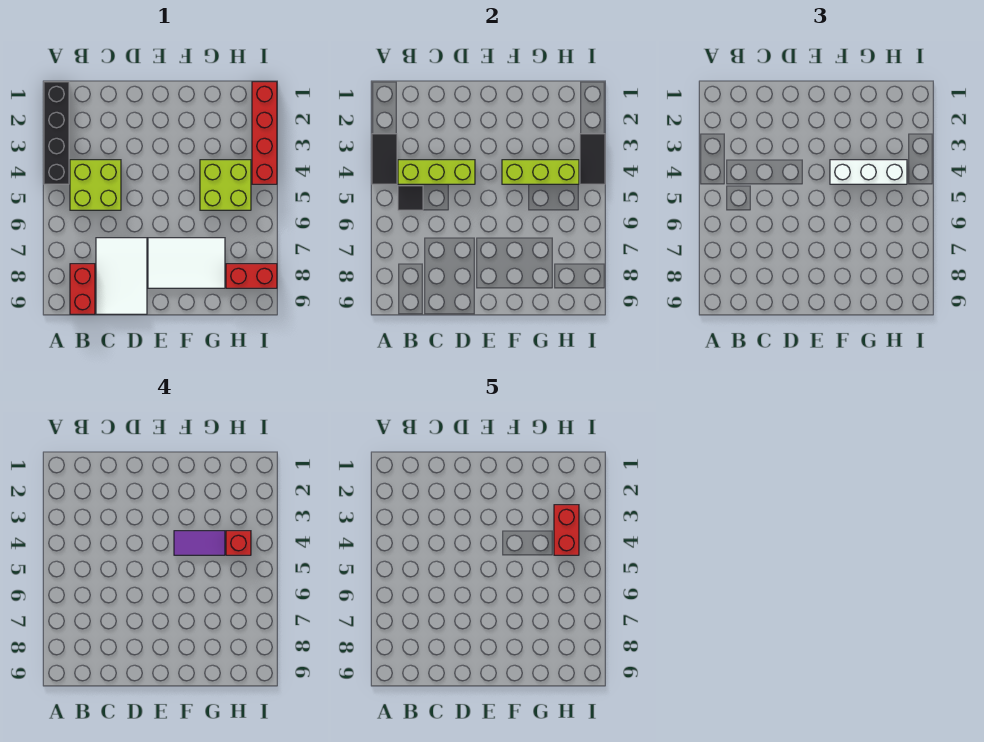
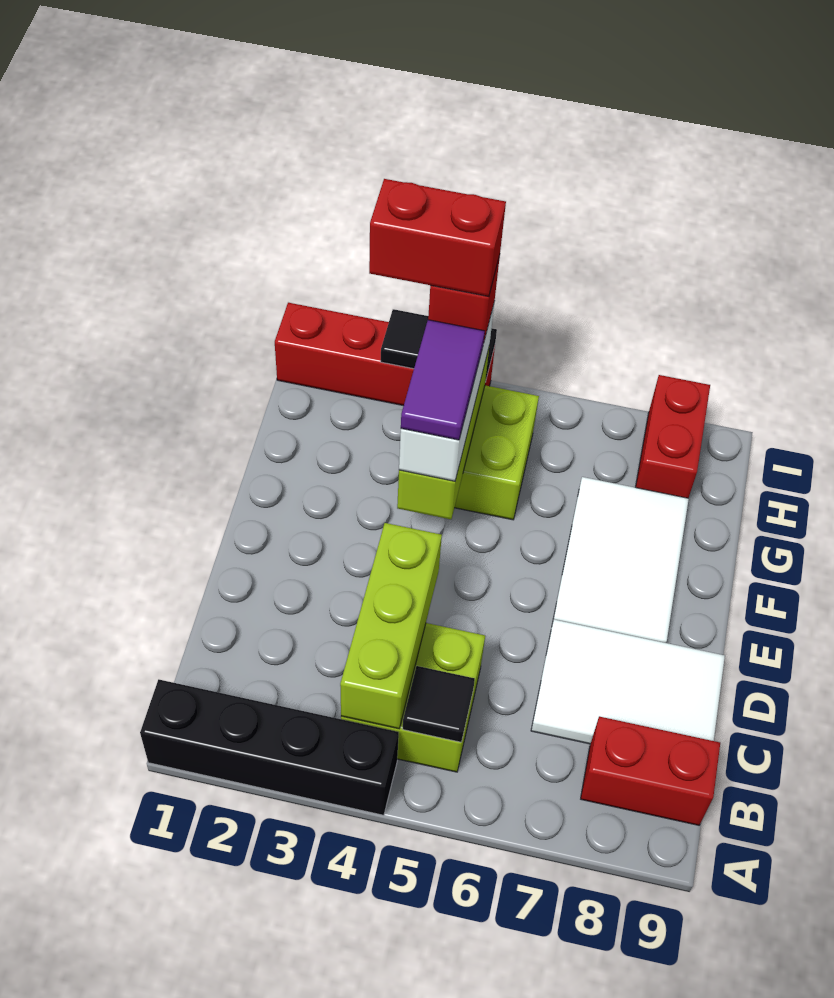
black tile A3:A4 level 2 -> none

